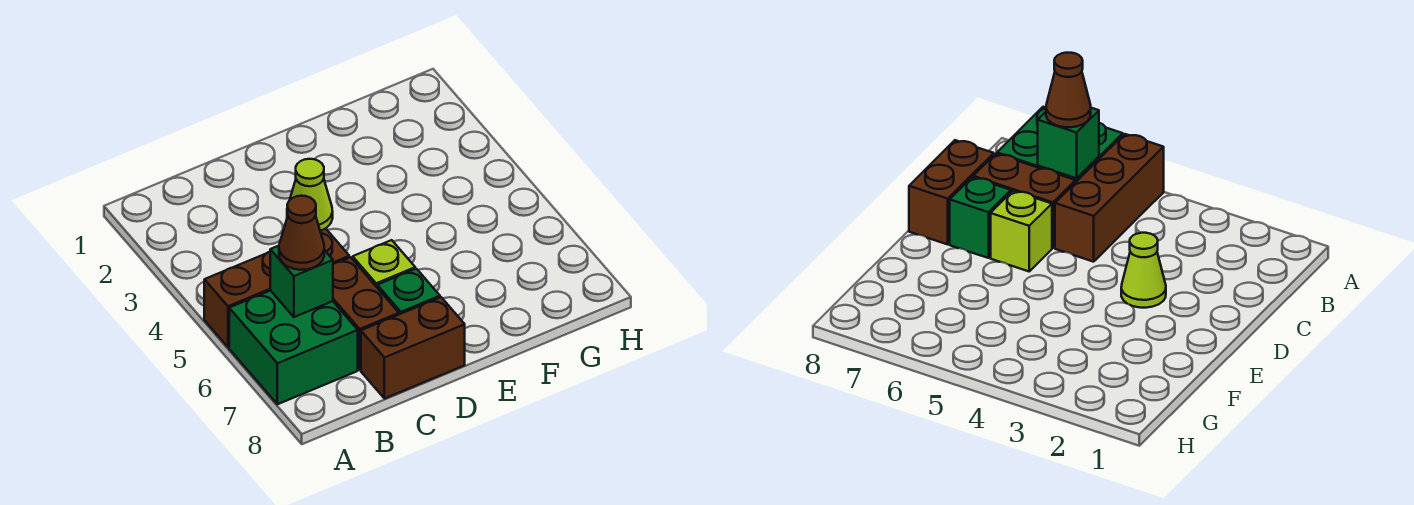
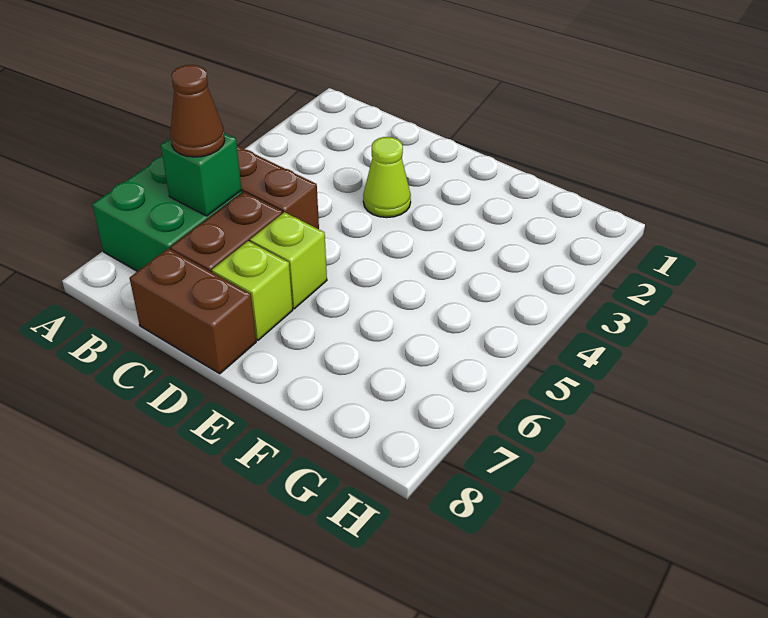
green brick D7 level 1 -> lime brick D7 level 1

